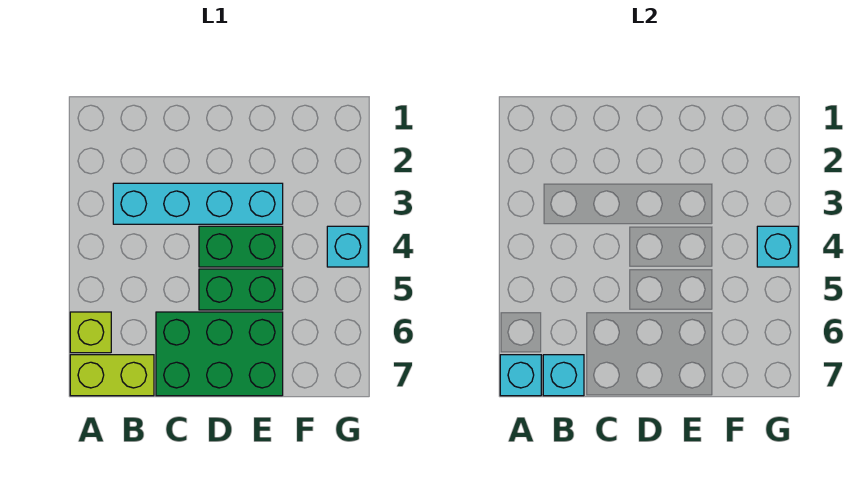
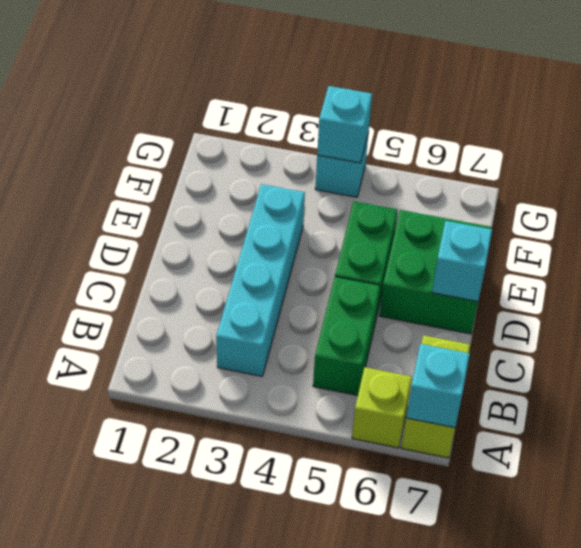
cyan brick B7 level 2 -> cyan brick D7 level 2
green brick C6:E7 level 1 -> green brick D6:E7 level 1
green brick D4:E4 level 1 -> green brick B5:C5 level 1

